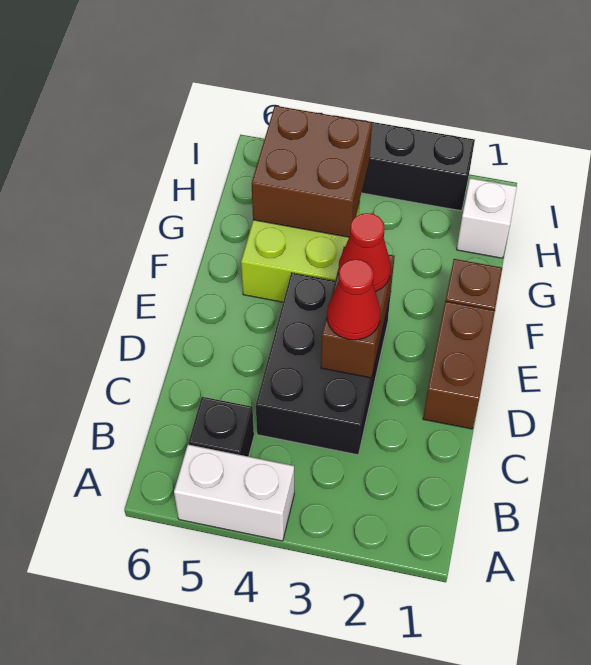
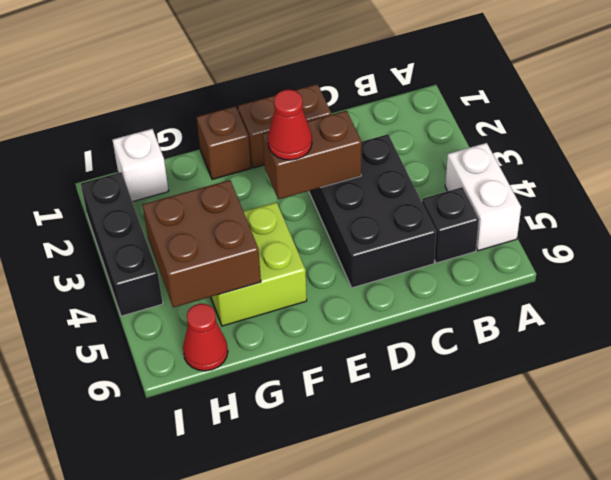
black brick C3:E4 level 1 -> black brick C3:D5 level 1
red cone D3 level 3 -> red cone H6 level 1

